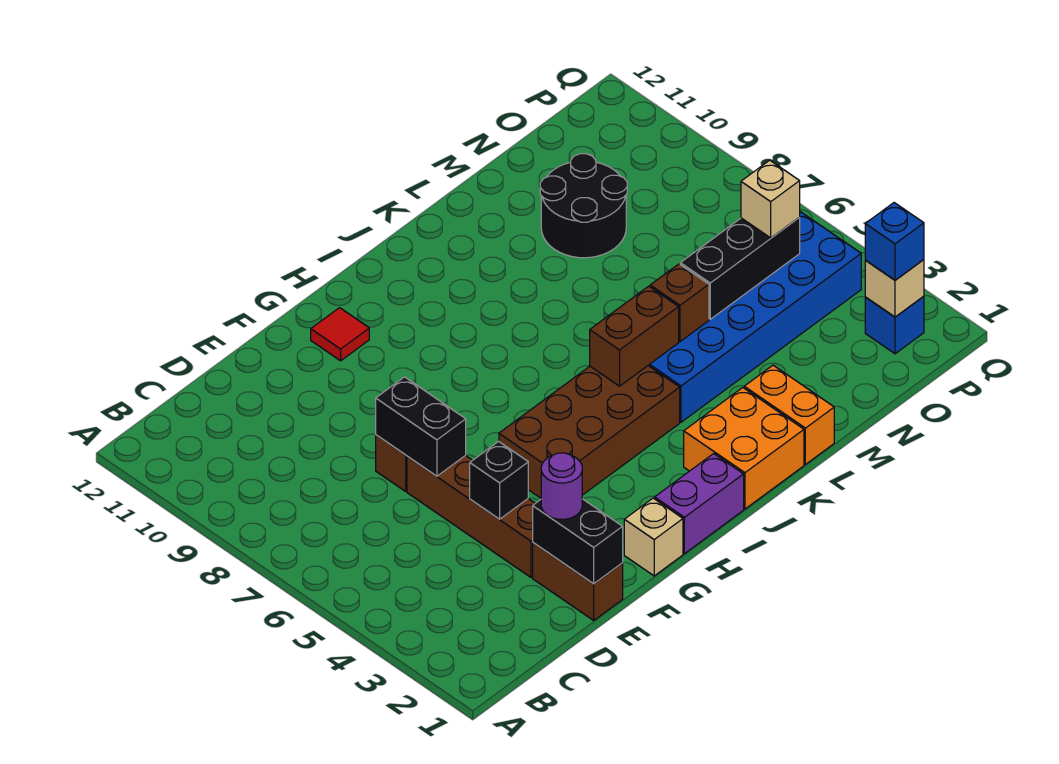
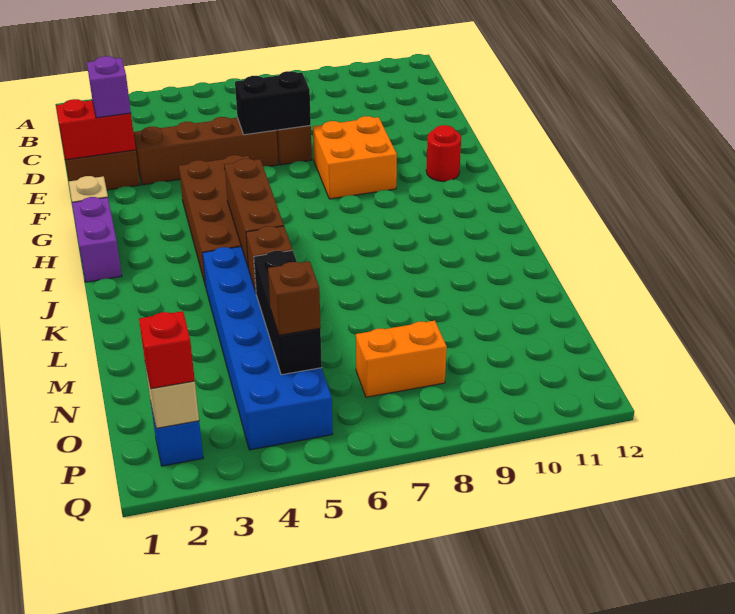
black brick E1:E2 level 2 -> red brick E1:E2 level 2
purple round brick E2 level 3 -> purple brick E2 level 3
black brick E4 level 2 -> none
red tile G11 level 1 -> red round brick G11 level 1
orange brick J1:K2 level 1 -> orange brick F8:G9 level 1
brown brick J5:K5 level 2 -> brown brick I5:K5 level 2
orange brick L1:L2 level 1 -> orange brick O7:O8 level 1
black round brick M9:N10 level 1 -> none
tan brick O5 level 3 -> brown brick O5 level 3
blue brick P2 level 3 -> red brick P2 level 3

